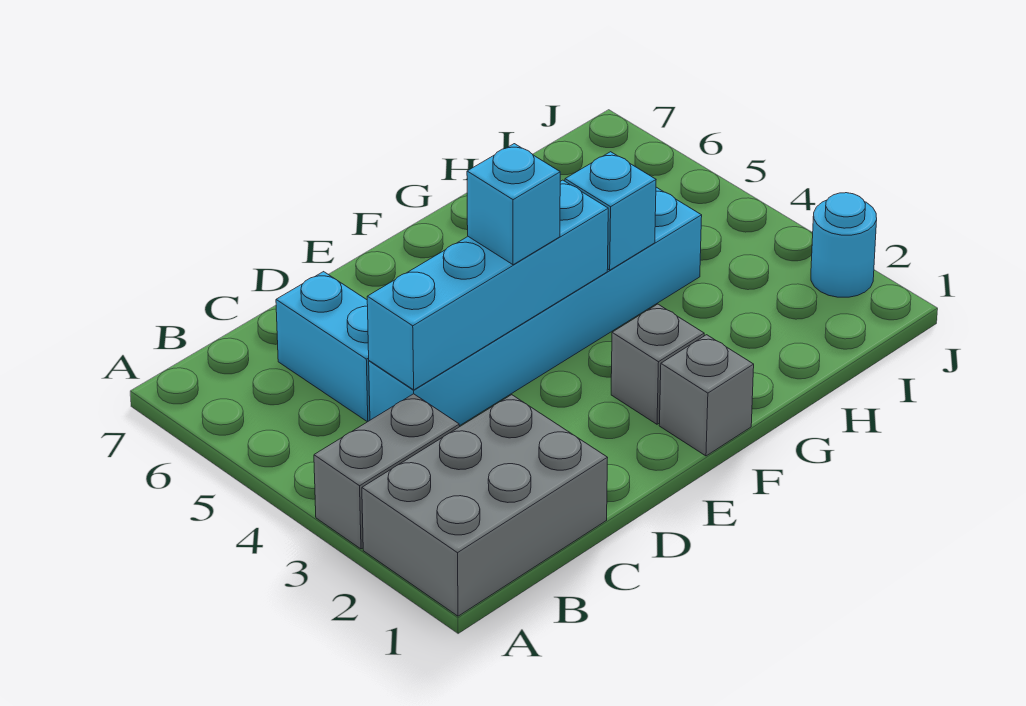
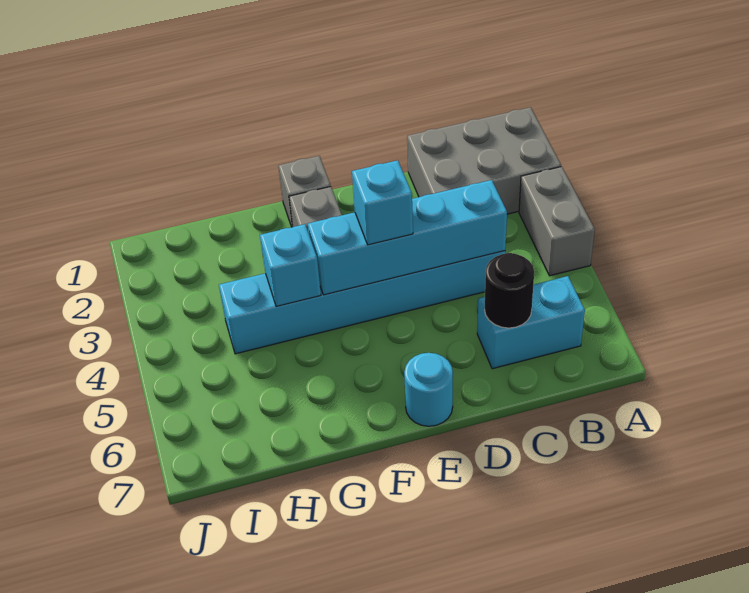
grey brick A3:B3 level 1 -> grey brick A3:A4 level 1
cyan brick C5:C6 level 1 -> cyan brick B6:C6 level 1
none -> black round brick C6 level 2
cyan round brick J2 level 1 -> cyan round brick E7 level 1

